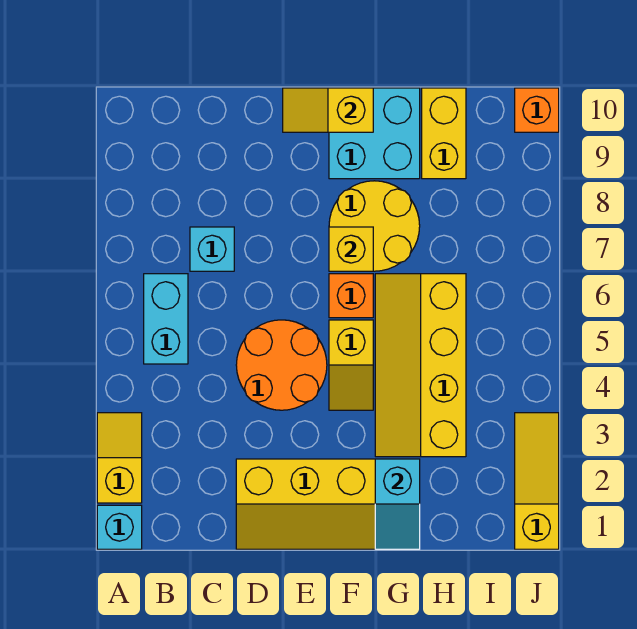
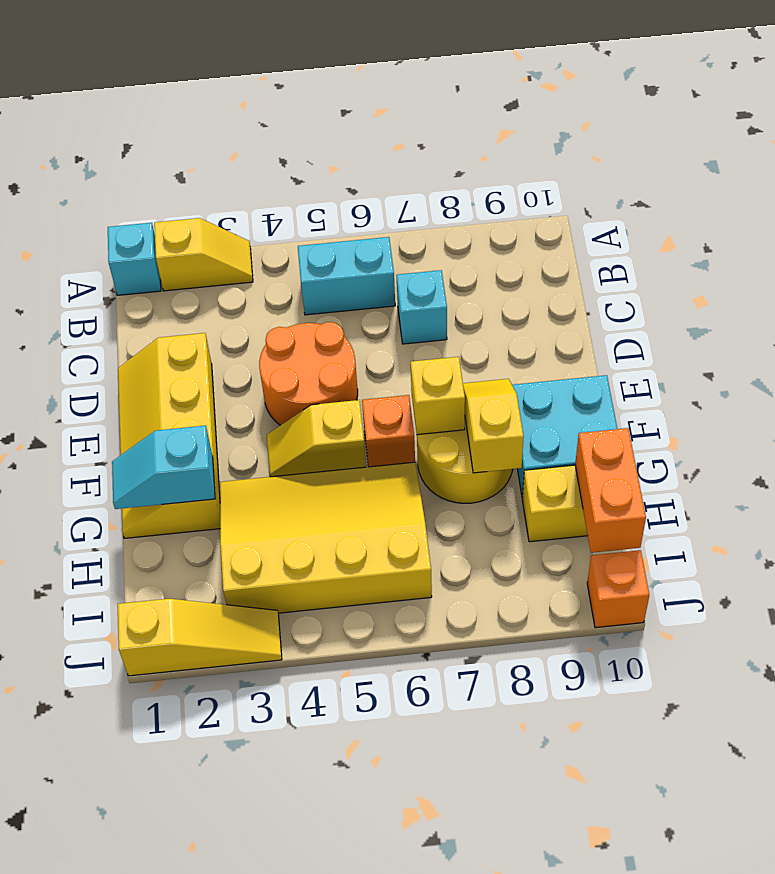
yellow slope E10:F10 level 2 top F -> yellow slope F8:G8 level 2 top G
yellow slope G3:H6 level 1 top H -> yellow slope G3:I6 level 1 top I
none -> orange brick H10:I10 level 2

